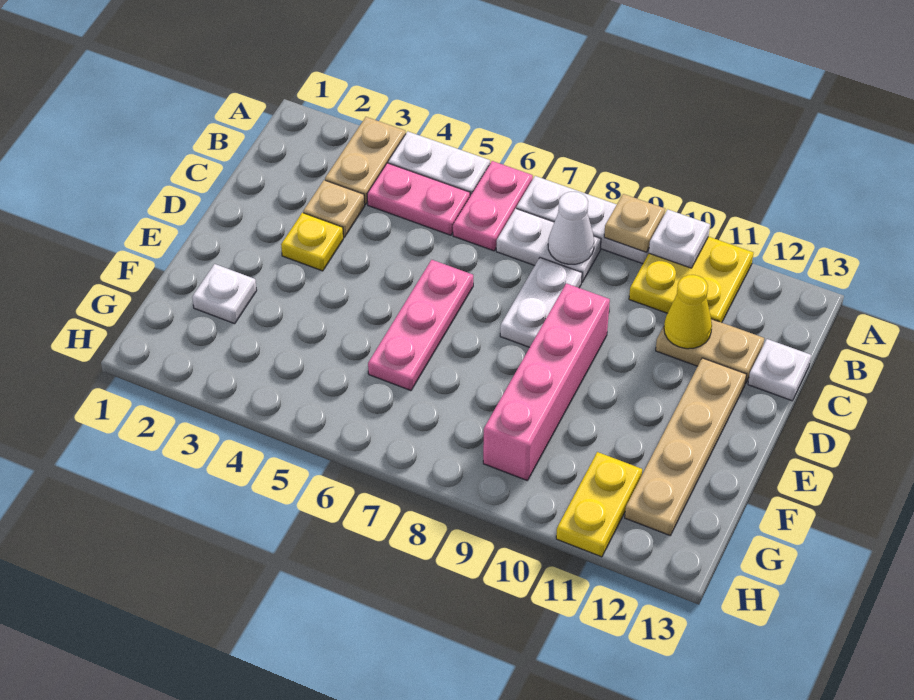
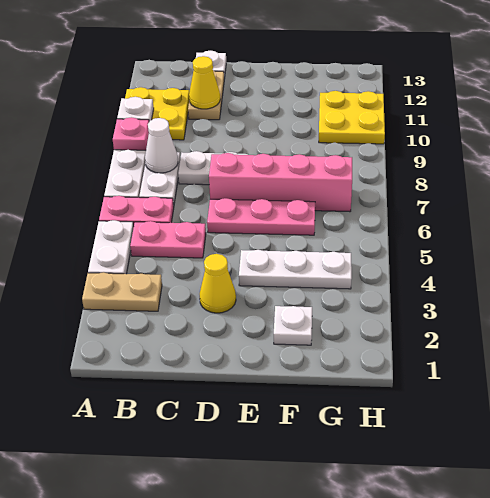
tan plate A9 level 2 -> pink plate A9 level 2
pink plate B4:B5 level 1 -> pink plate B5:C5 level 1
tan plate C3 level 1 -> none
yellow plate D3 level 1 -> yellow cone D3 level 1
pink brick D9:G9 level 1 -> pink brick D7:G7 level 1
tan plate D12:G12 level 1 -> none
none -> white plate E4:G4 level 1
yellow plate G11:H11 level 1 -> yellow plate G10:H11 level 1

